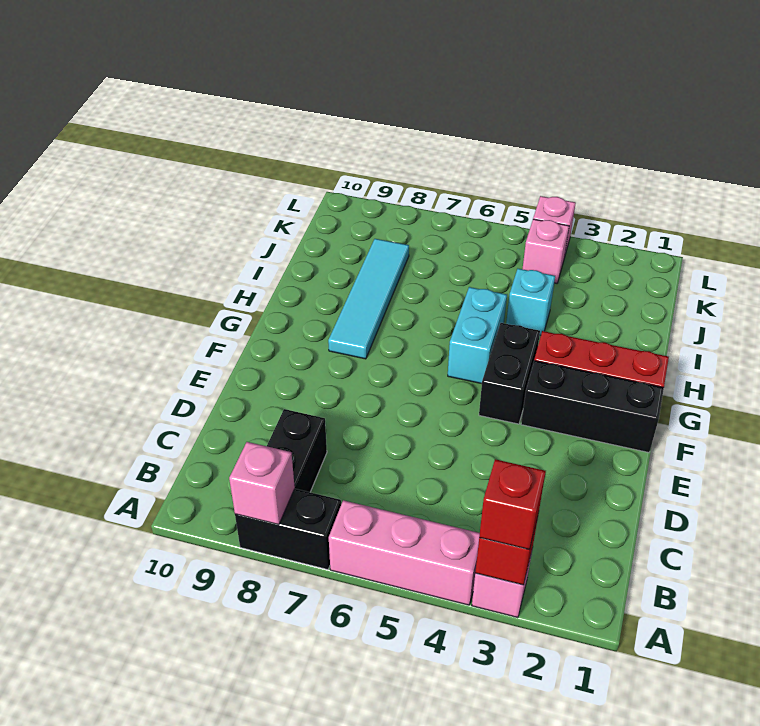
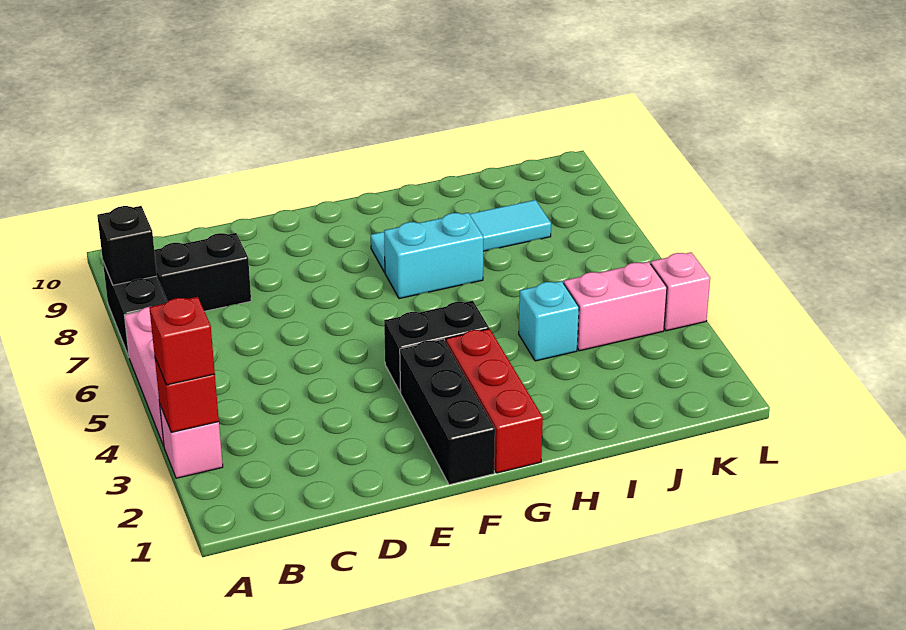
pink brick A8 level 2 -> black brick A8 level 2
cyan brick G5:H5 level 1 -> cyan brick G7:H7 level 1
pink brick K4 level 1 -> pink brick J4:K4 level 1

